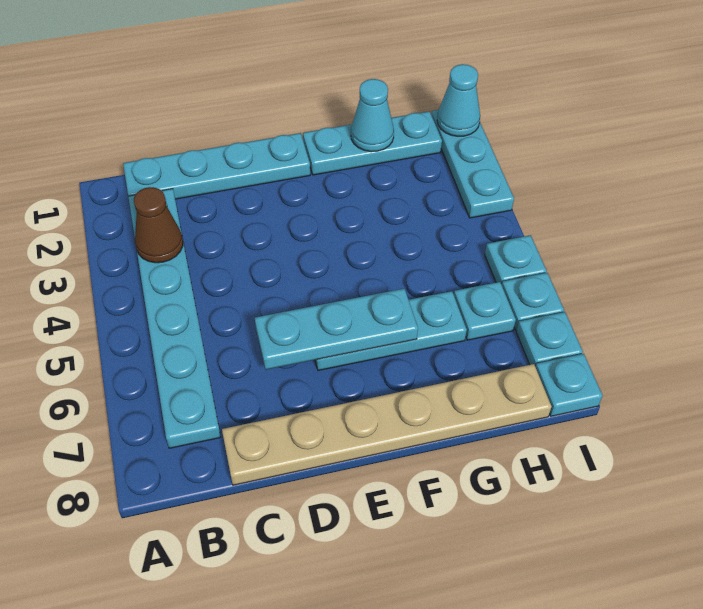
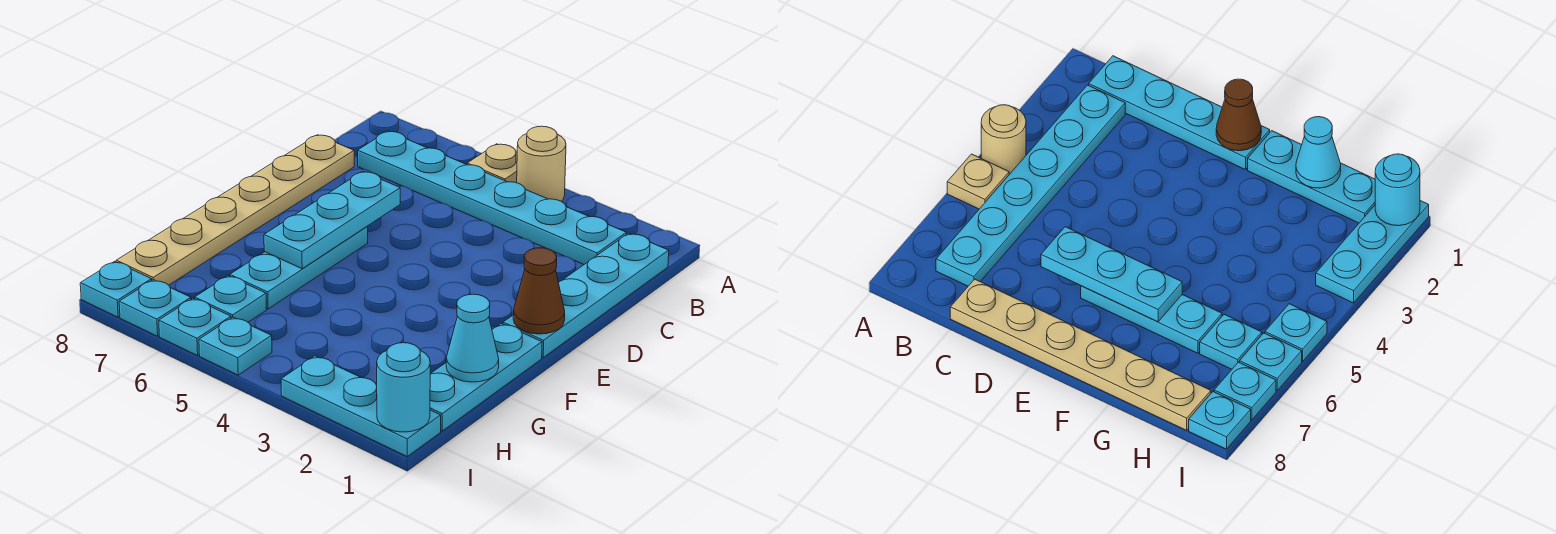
none -> tan round brick A4 level 1
none -> tan plate A5 level 1
brown cone B3 level 2 -> brown cone E1 level 2
cyan cone I1 level 2 -> cyan round brick I1 level 2

